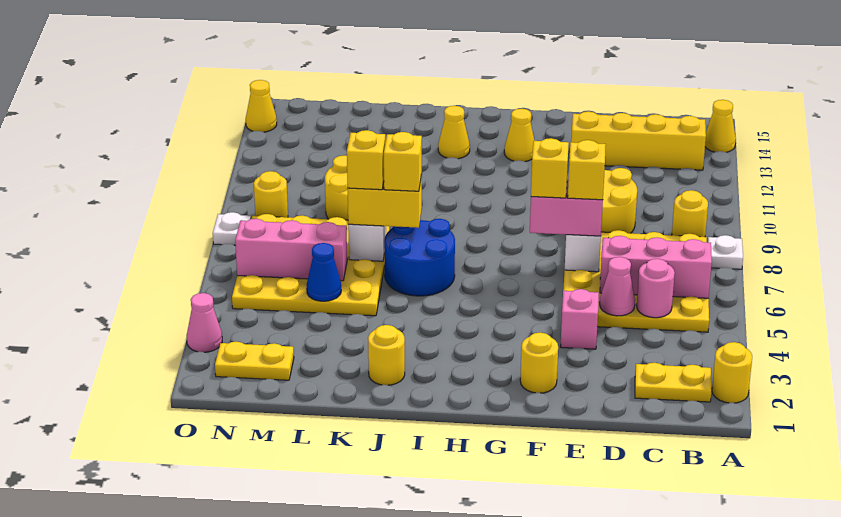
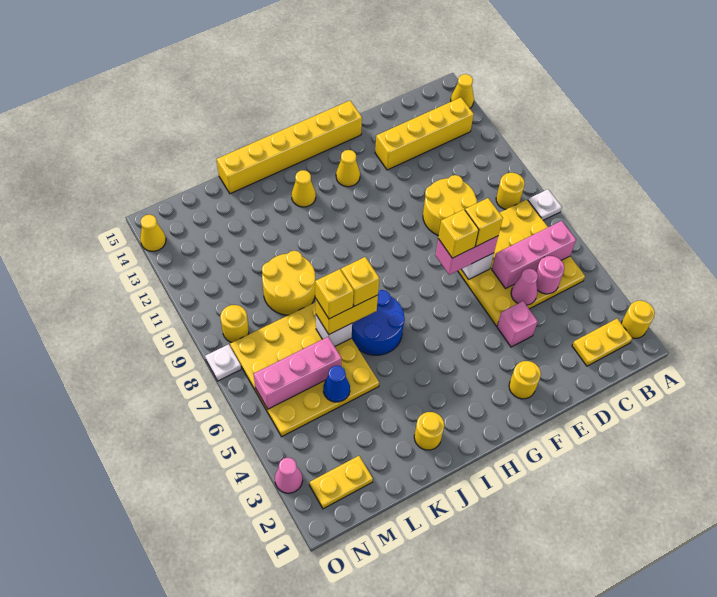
none -> yellow brick F15:K15 level 1

